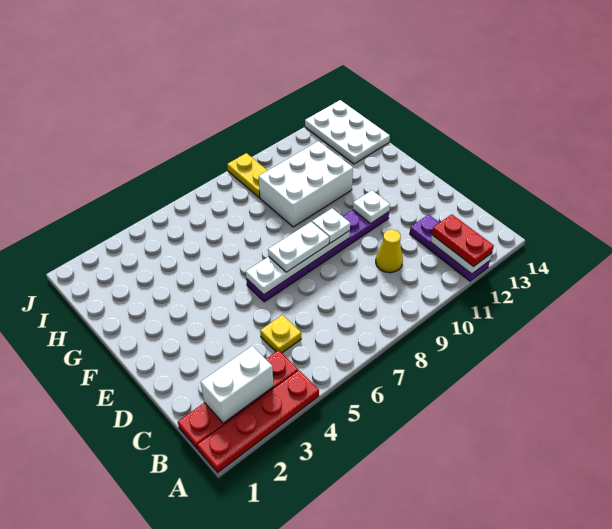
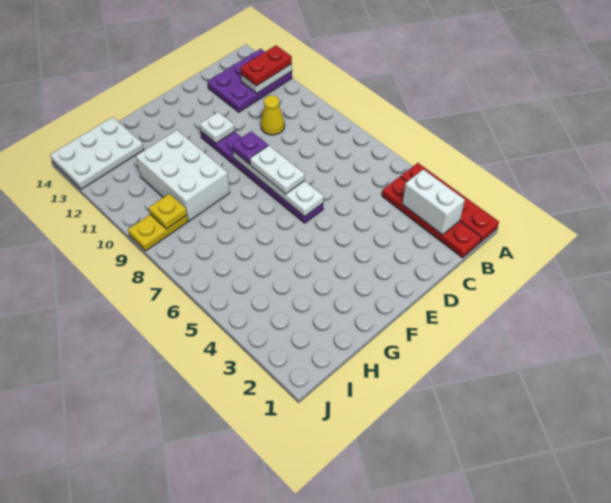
purple plate A12:C12 level 1 -> purple plate A12:C13 level 1
yellow plate C5 level 1 -> yellow plate I9 level 2
white plate E9 level 3 -> purple plate E9 level 3

